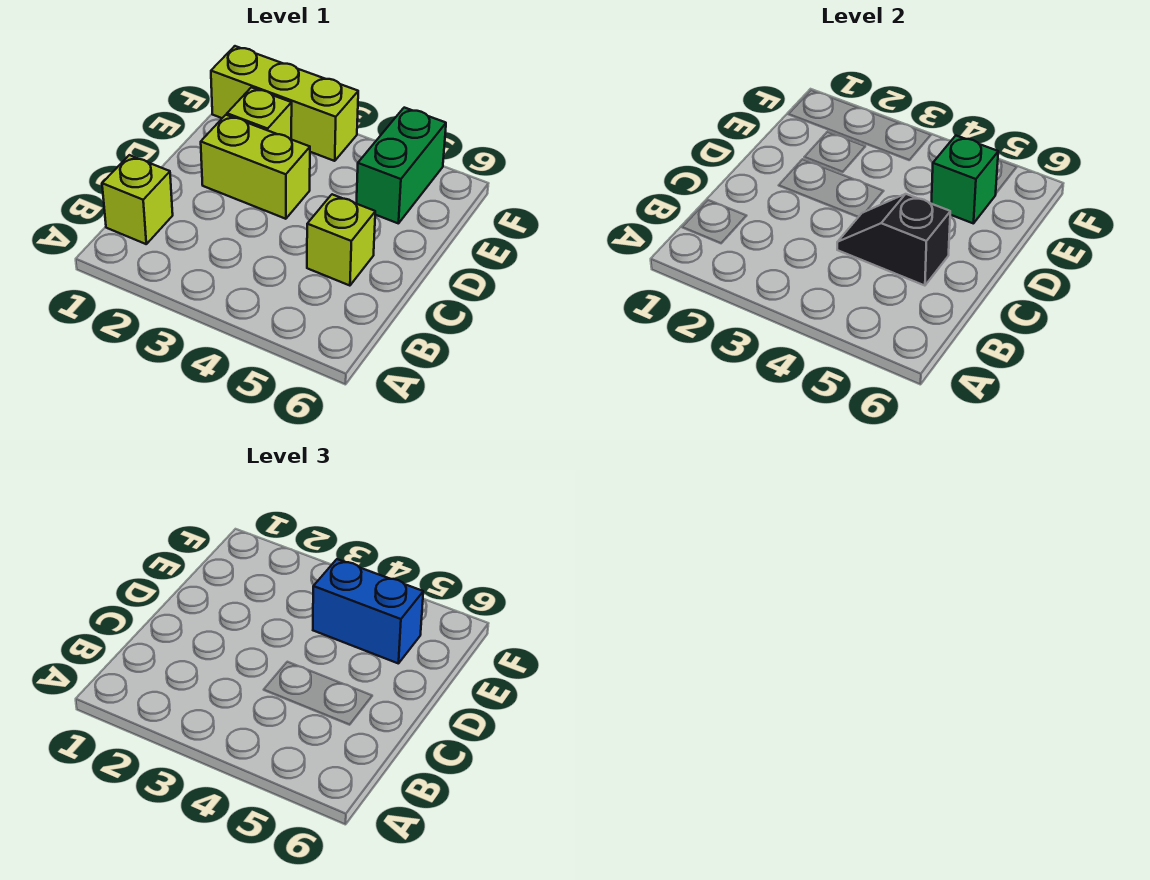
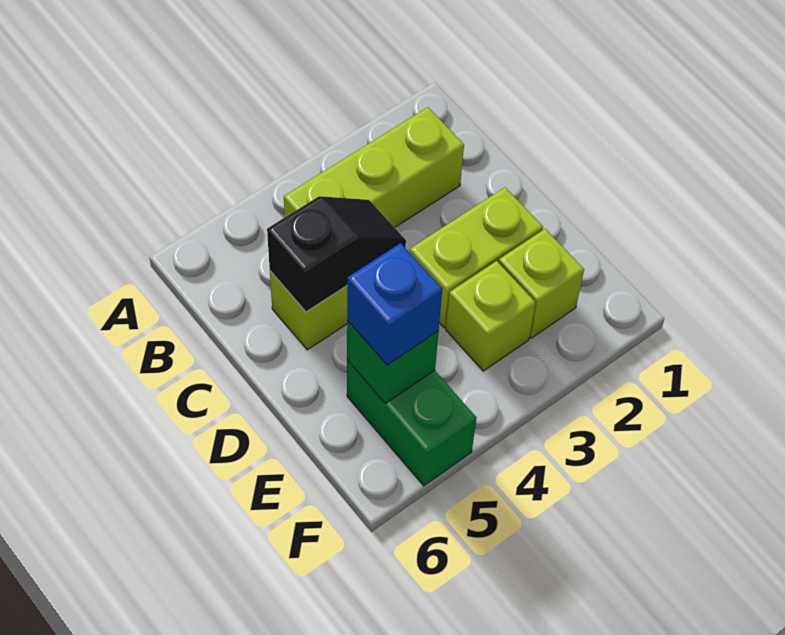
lime brick B1 level 1 -> lime brick E3 level 1
blue brick E4:E5 level 3 -> blue brick E5 level 3
lime brick F1:F3 level 1 -> lime brick B2:B4 level 1

